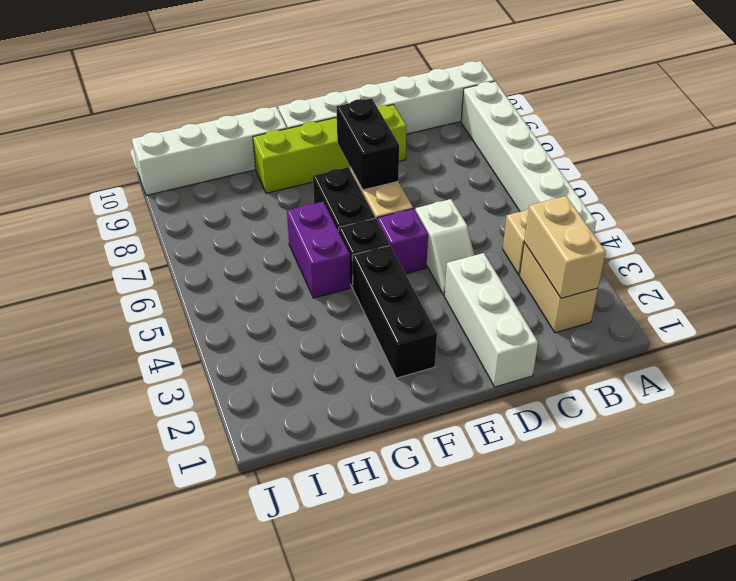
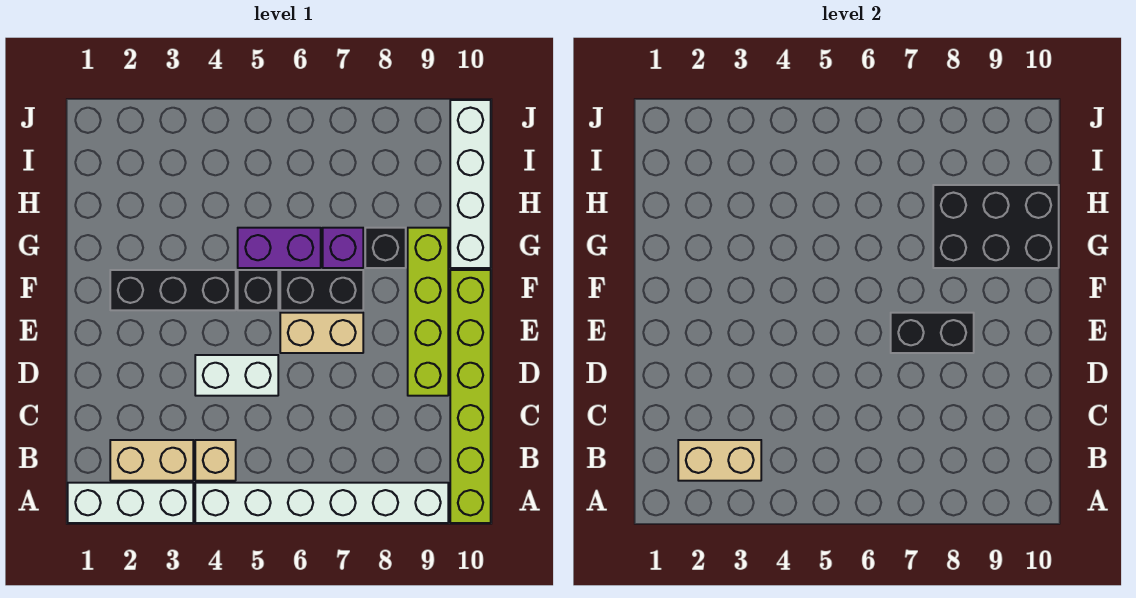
white brick A10:F10 level 1 -> lime brick A10:F10 level 1
white brick D1:D3 level 1 -> white brick A1:A3 level 1
white slope D4:D5 level 1 top 5 -> white brick D4:D5 level 1
purple brick E5 level 1 -> purple brick G7 level 1
none -> black brick G8 level 1
none -> black brick G8:H10 level 2

